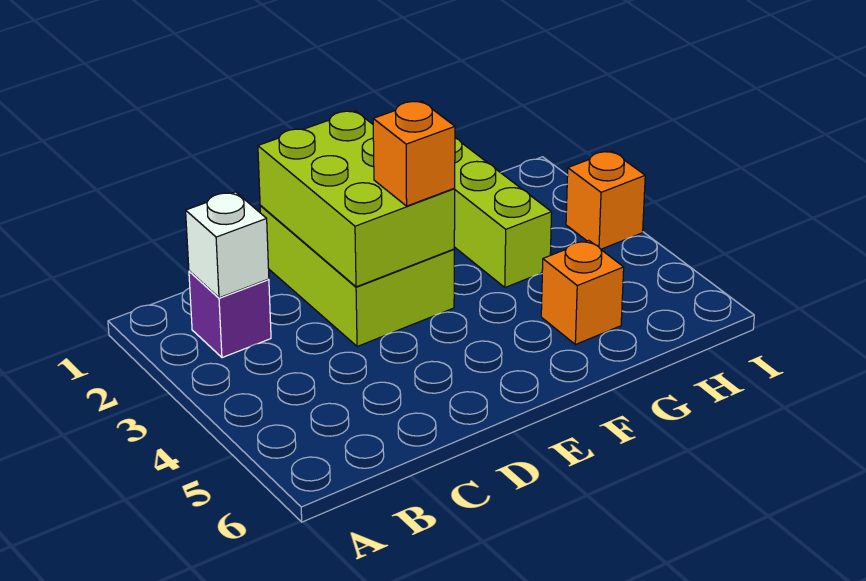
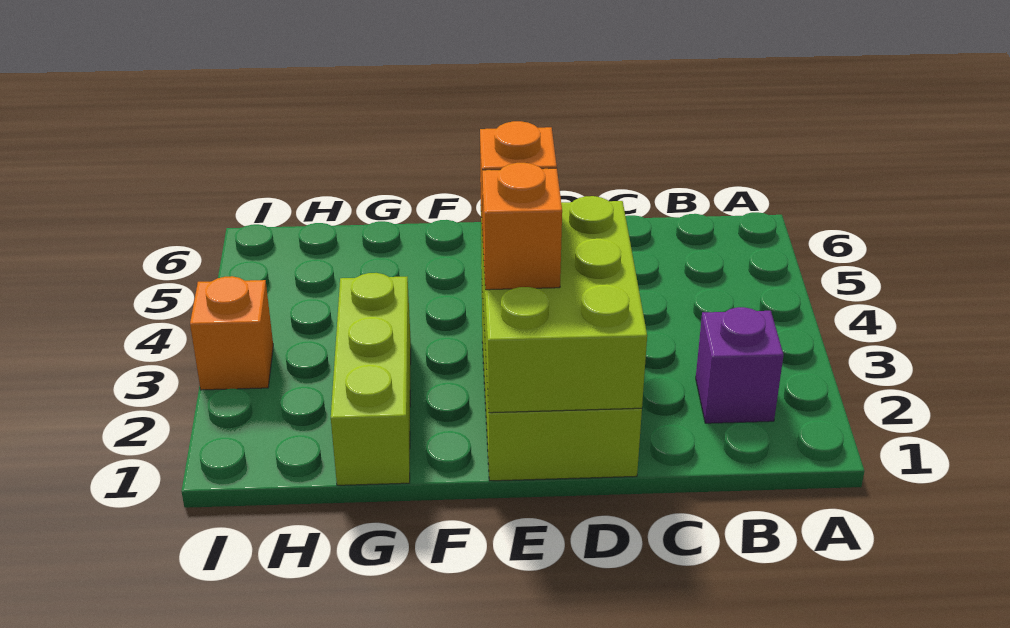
white brick B2 level 2 -> none
orange brick G5 level 1 -> orange brick E2 level 3

